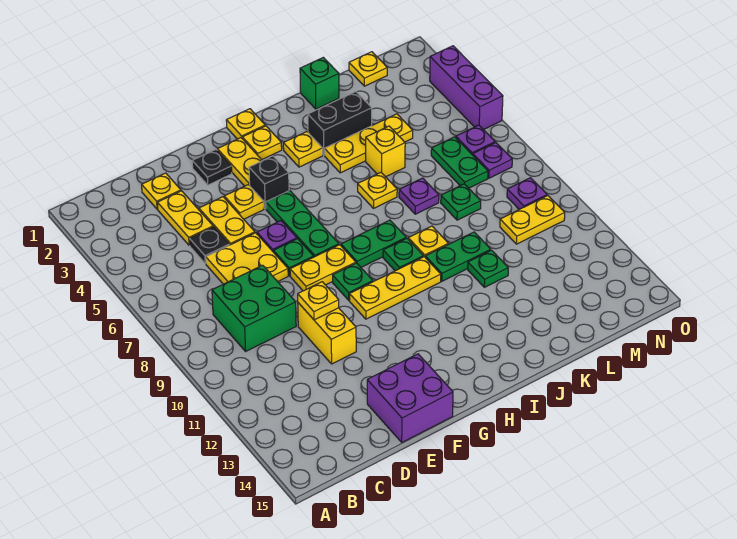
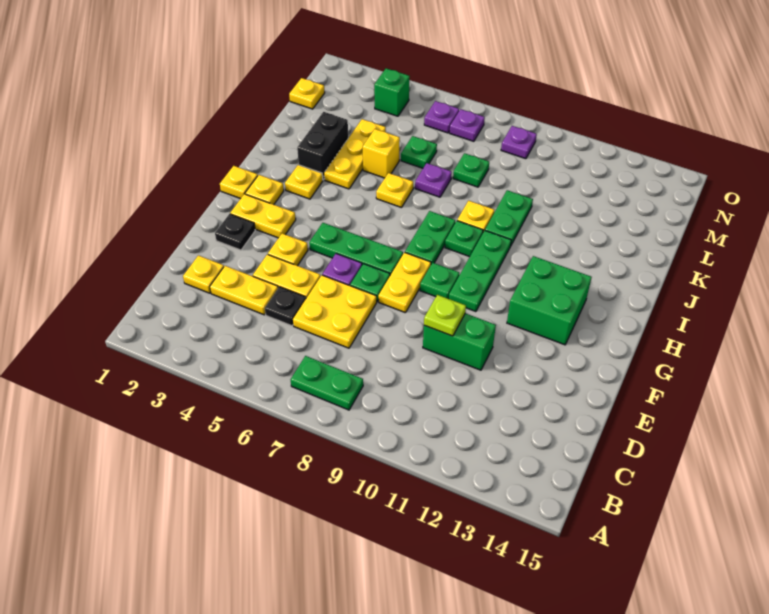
green brick C8:D9 level 1 -> green brick G12:H13 level 1
yellow brick E10:E11 level 1 -> green brick E10:E11 level 1
yellow plate E10 level 2 -> lime plate E10 level 2
purple brick E14:F15 level 1 -> none
black brick G4 level 1 -> none
yellow plate G10:I10 level 1 -> green plate G10:I10 level 1
green brick K1 level 1 -> green brick N4 level 1
green plate K11 level 1 -> green plate L6 level 1
green plate M6:M7 level 1 -> green plate B7:B8 level 1
yellow plate M10:N10 level 1 -> none
purple brick O3:O5 level 1 -> none

